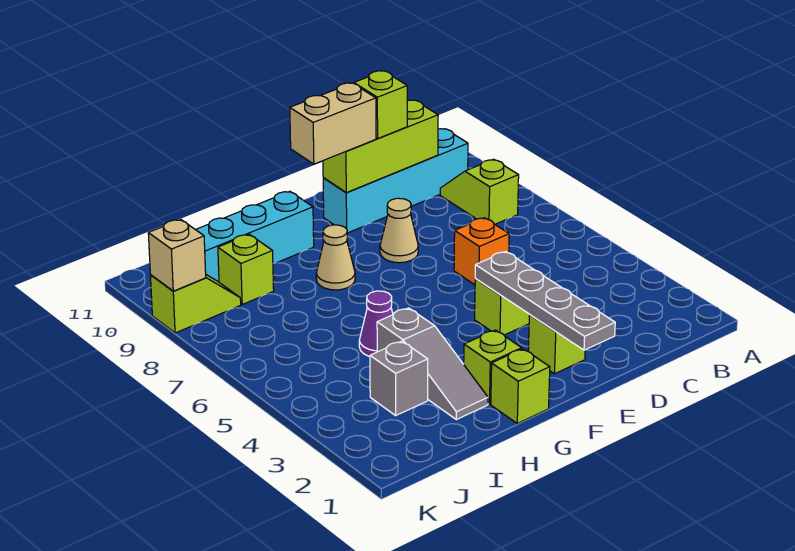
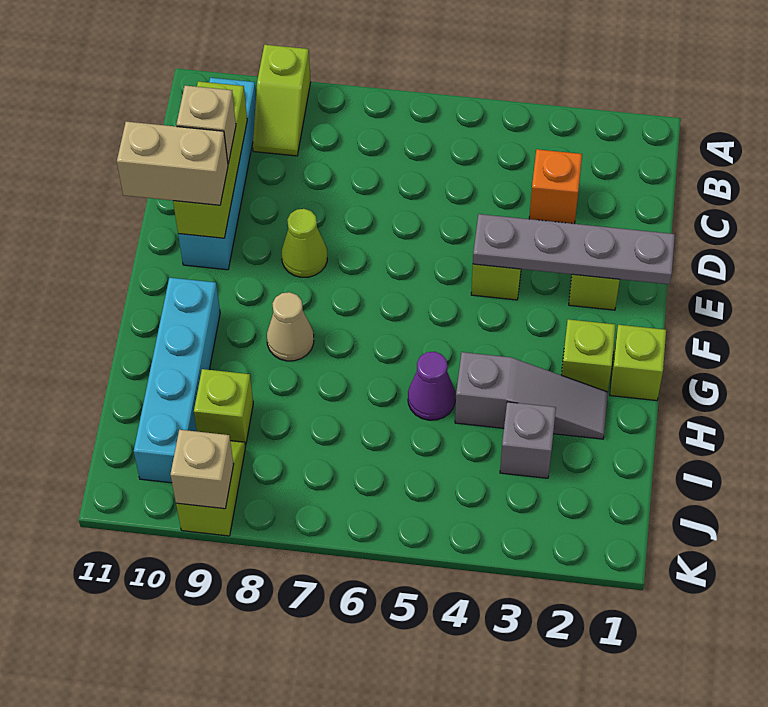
lime slope B8:B9 level 1 top 8 -> lime slope A9:B9 level 1 top A
orange brick D6 level 1 -> orange brick C3 level 1
lime brick D10 level 3 -> tan brick D10 level 3
tan cone E8 level 1 -> lime cone E8 level 1
tan brick E10:F10 level 3 -> tan brick E10:E11 level 3

